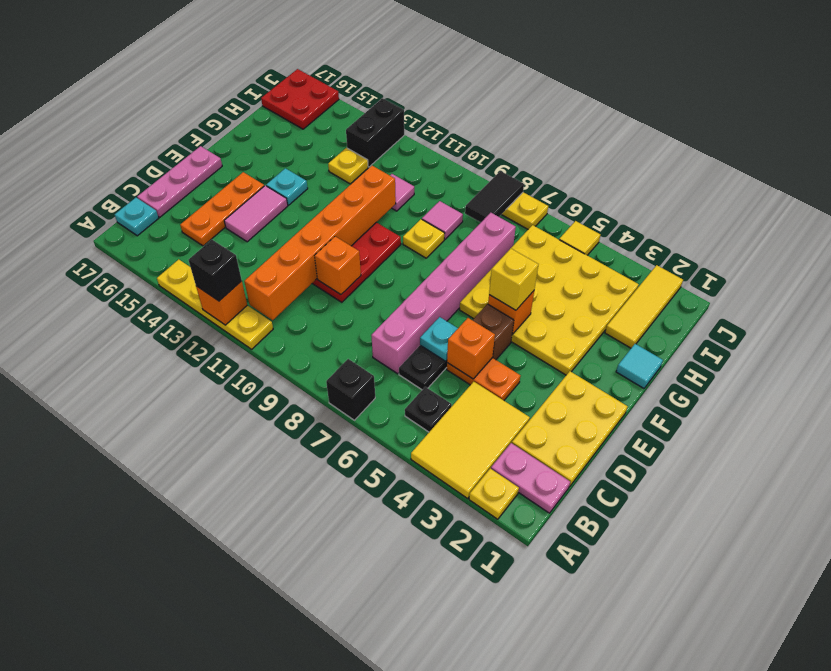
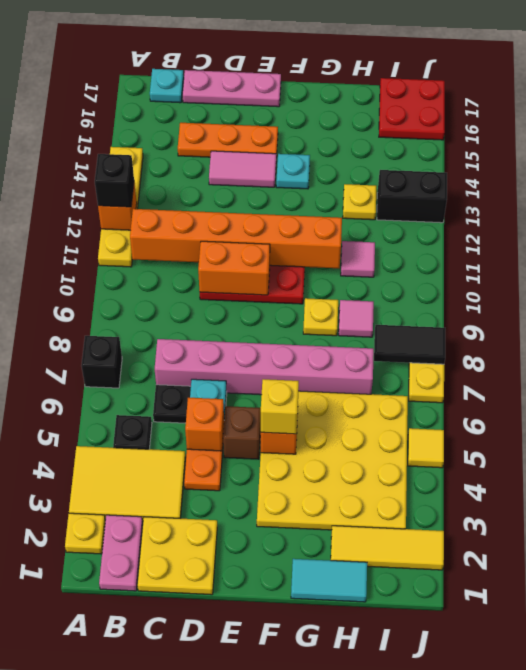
yellow plate C1:E2 level 1 -> yellow plate C1:D2 level 1
orange brick D10 level 2 -> orange brick D10:E10 level 2
cyan tile G1 level 1 -> cyan tile G1:H1 level 1

